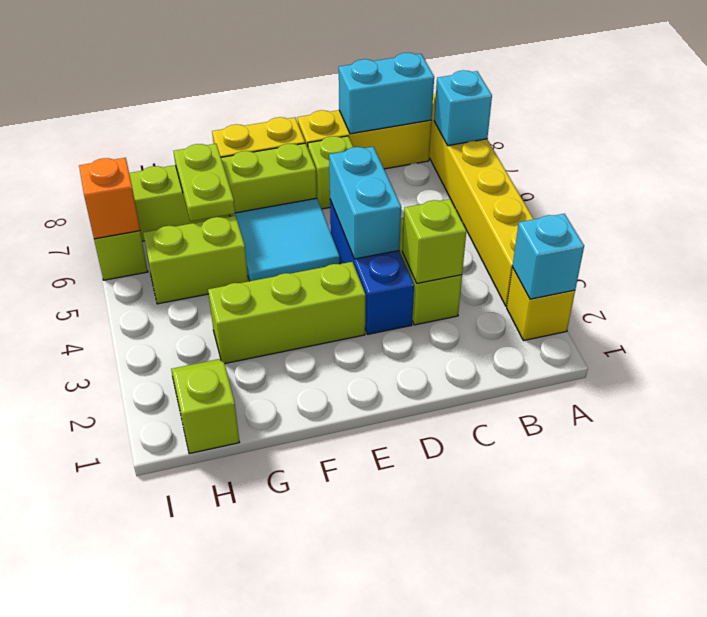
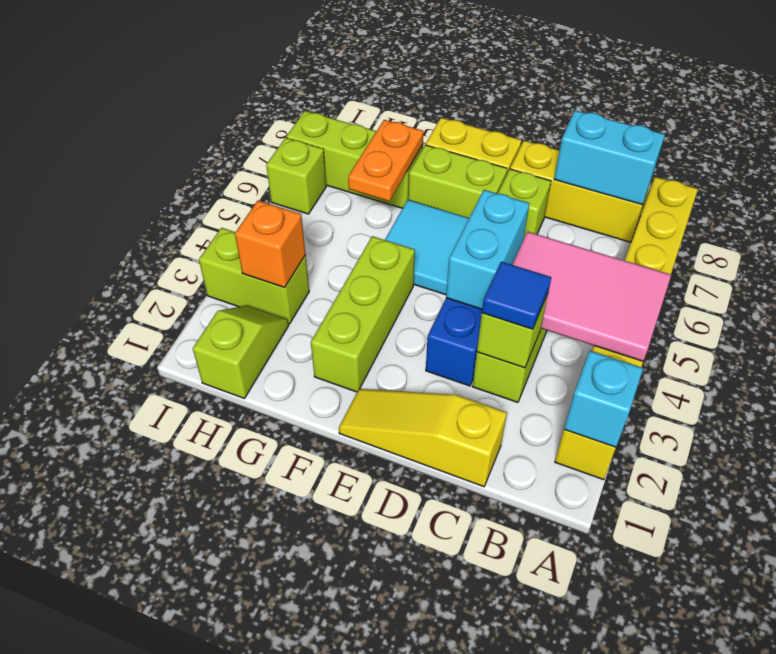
none -> pink tile A4:C5 level 2
cyan brick A7 level 2 -> none
none -> yellow slope C1:E1 level 1 top C
none -> blue tile C3 level 3
lime brick E3:G3 level 1 -> lime brick F2:F4 level 1
lime brick G5:H5 level 1 -> lime brick H3:I3 level 1
lime plate G6:G7 level 2 -> orange plate G6:G7 level 2
orange brick I6 level 2 -> orange brick H3 level 2

